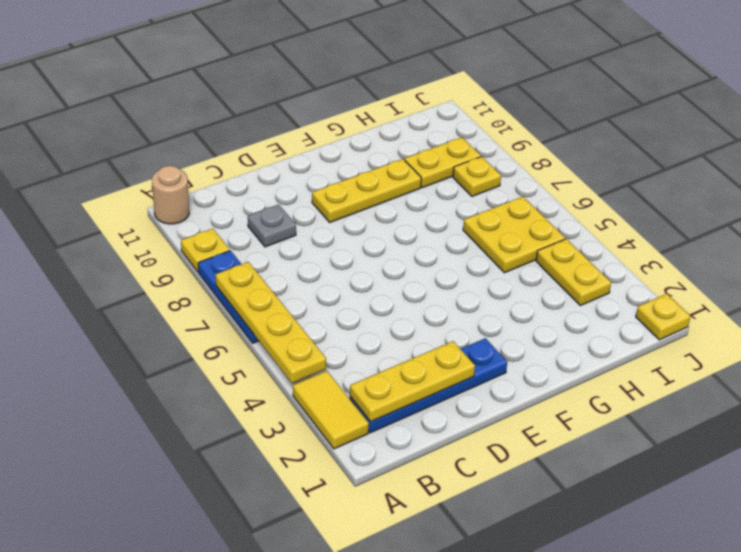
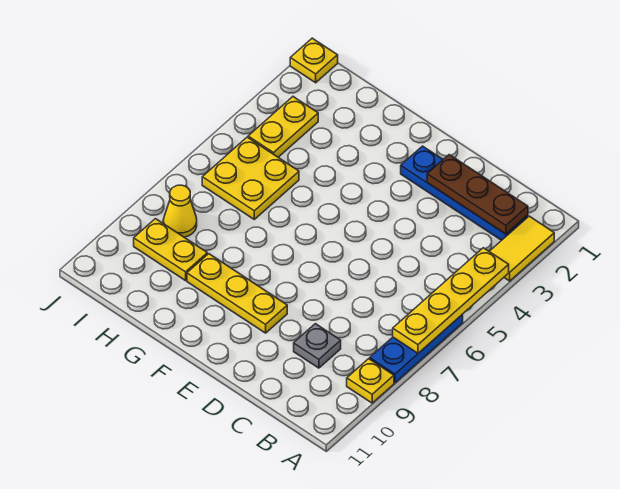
tan round brick A11 level 1 -> none
yellow plate B2:D2 level 2 -> brown plate B2:D2 level 2
yellow plate I8 level 1 -> yellow cone I8 level 1

